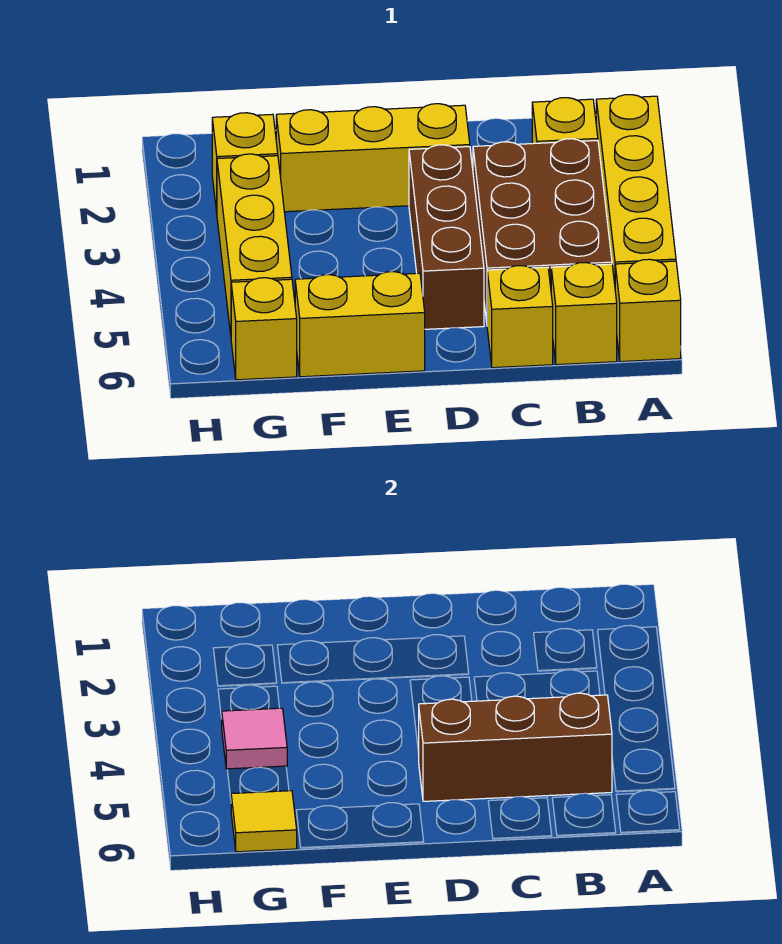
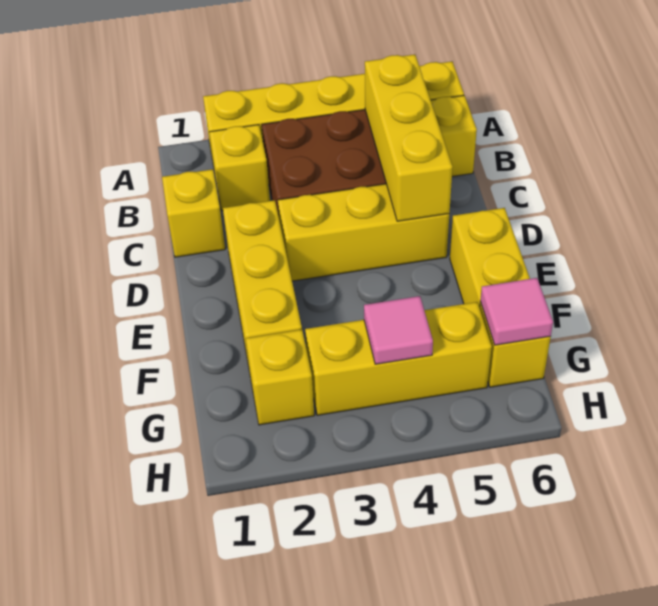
brown brick B5:D5 level 2 -> yellow brick B5:D5 level 2
yellow brick C6 level 1 -> yellow brick C1 level 1
brown brick D3:D5 level 1 -> yellow brick D3:D5 level 1
yellow tile G6 level 2 -> pink tile G6 level 2

